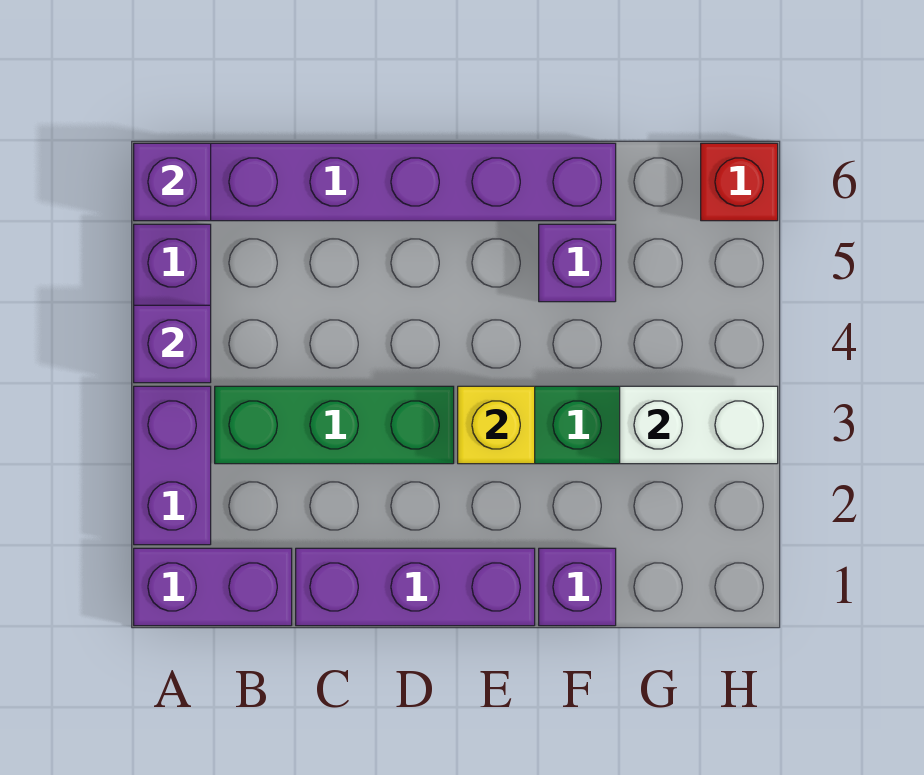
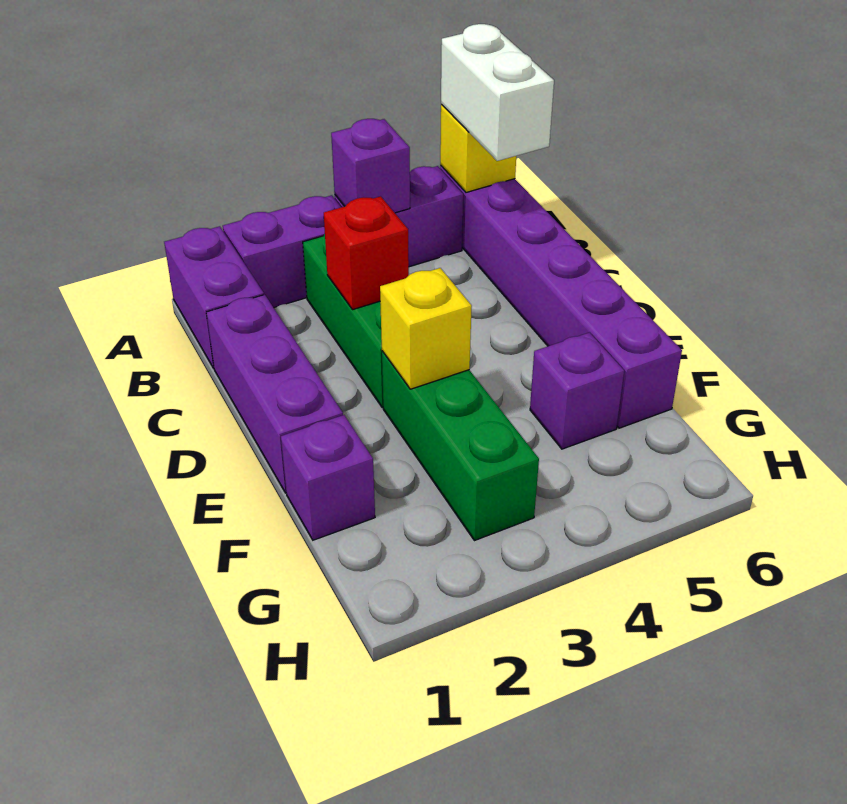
purple brick A6 level 2 -> yellow brick A6 level 2
white brick G3:H3 level 2 -> white brick A6:B6 level 3
red brick H6 level 1 -> red brick C3 level 2

